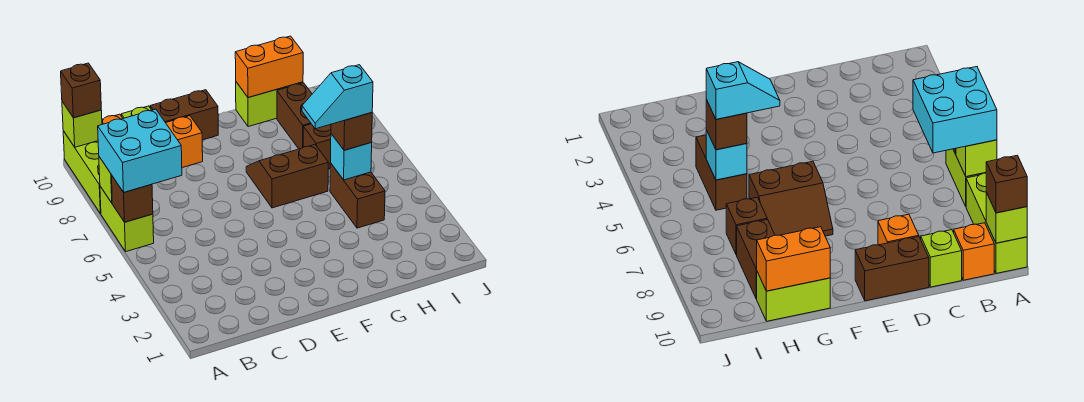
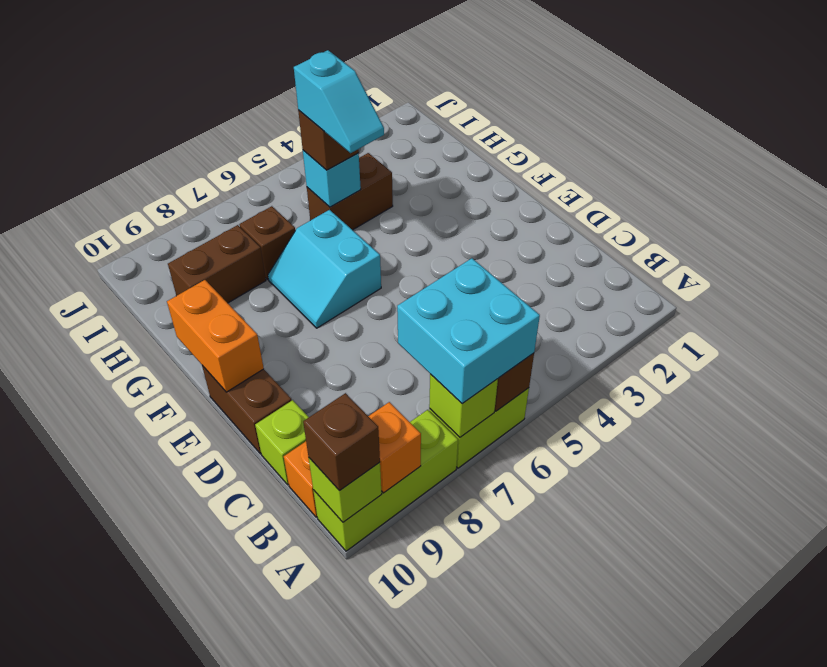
orange brick D9 level 1 -> orange brick A9 level 2
brown slope F6:G7 level 1 top 6 -> cyan slope F6:G7 level 1 top 6
lime brick G10:H10 level 1 -> none
orange brick G10:H10 level 2 -> orange brick E10:F10 level 2

